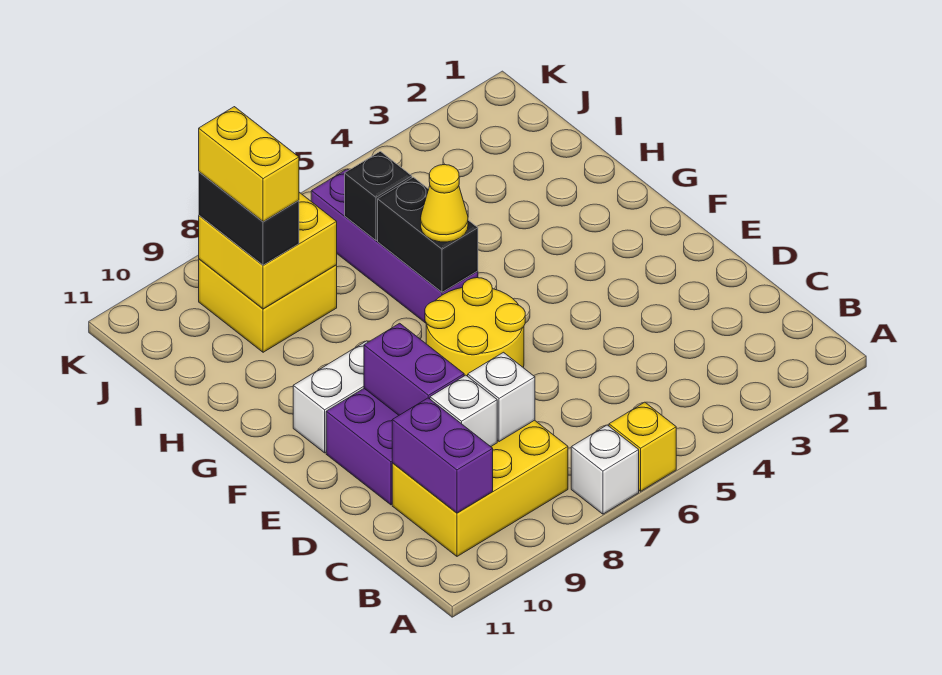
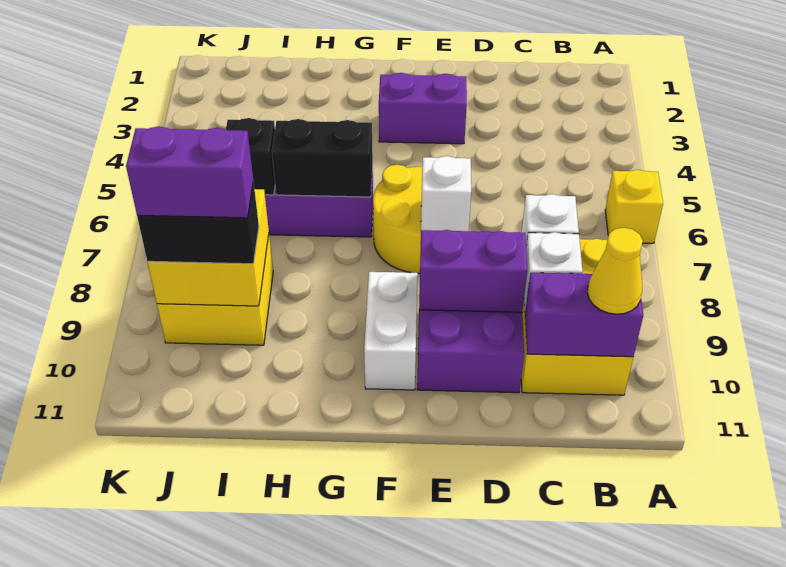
white brick A7 level 1 -> white brick E7 level 2
none -> purple brick E3:F3 level 1
yellow cone G6 level 3 -> yellow cone B10 level 3
yellow brick I9:J9 level 4 -> purple brick I9:J9 level 4

